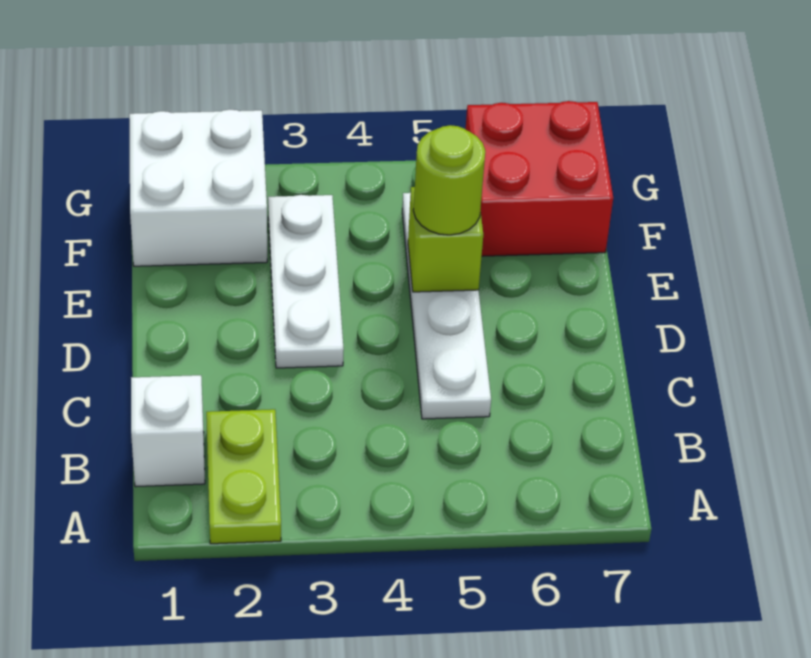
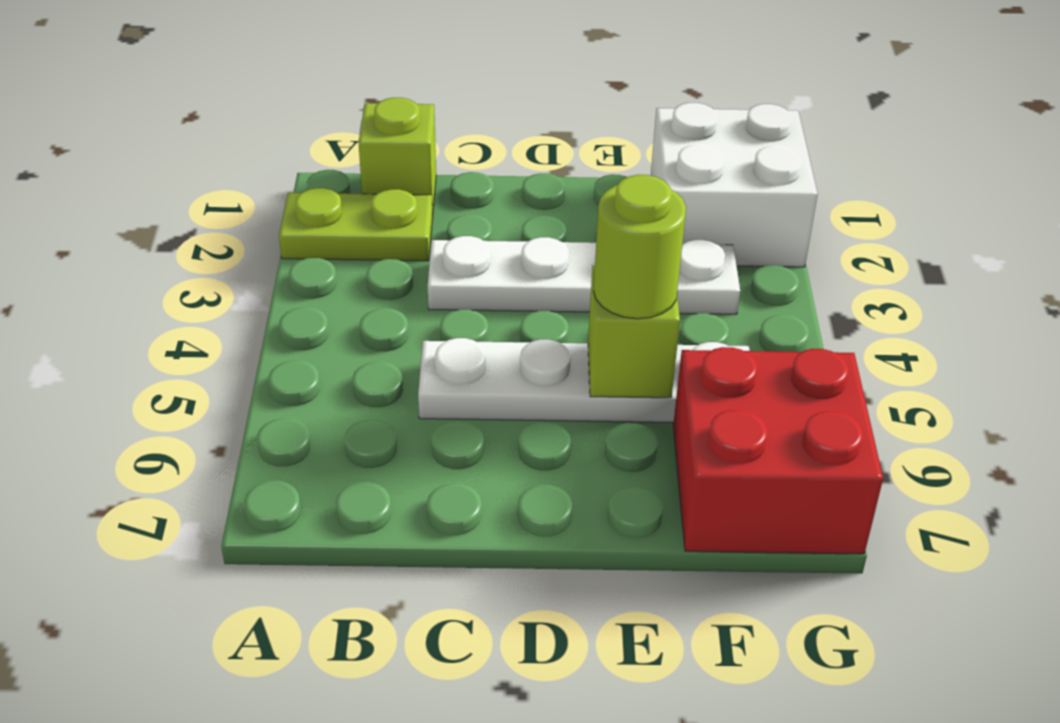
white brick B1 level 1 -> lime brick B1 level 1
white plate D3:F3 level 1 -> white plate C3:F3 level 1

